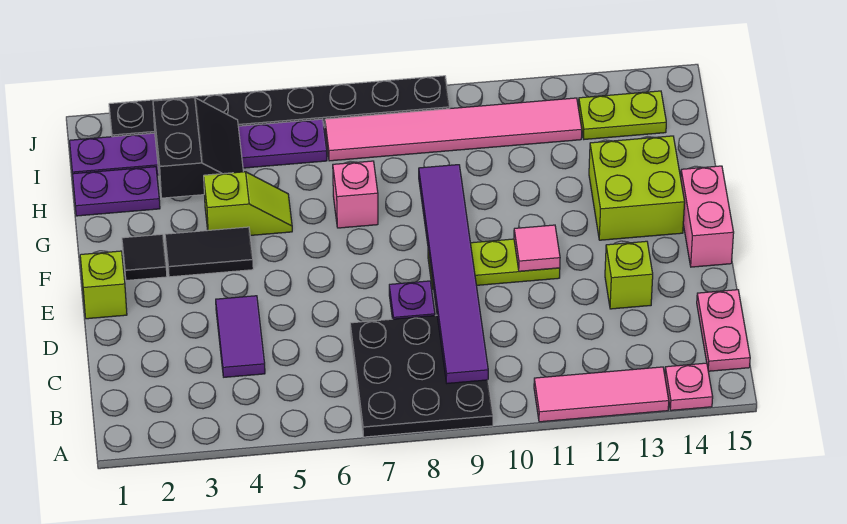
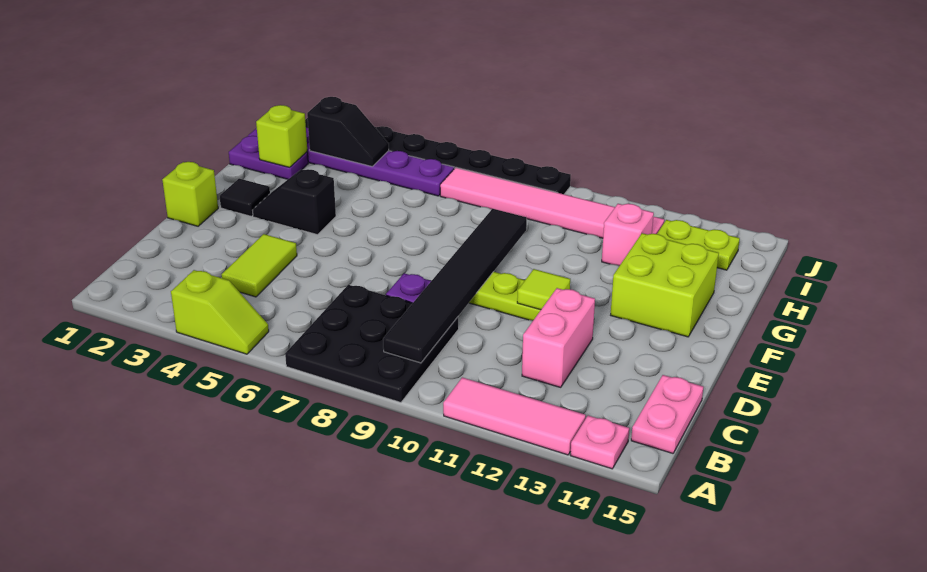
purple tile B9:G9 level 2 -> black tile B9:G9 level 2
purple tile C4:D4 level 1 -> lime tile C4:D4 level 1
lime brick D13 level 1 -> lime brick H2 level 2
pink tile E11 level 2 -> lime tile E11 level 2
pink brick E15:F15 level 1 -> pink brick C12:D12 level 1
black tile F3:F4 level 1 -> black slope F3:F4 level 1 top 4
lime slope G4:G5 level 1 top 4 -> lime slope A4:A5 level 1 top 4
pink brick G7 level 1 -> pink brick H12 level 1
black slope H3:I4 level 2 top 3 -> black slope I3:I4 level 2 top 3

